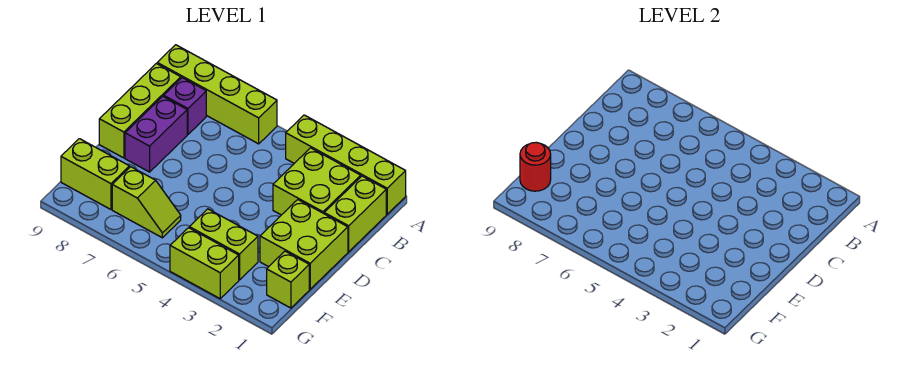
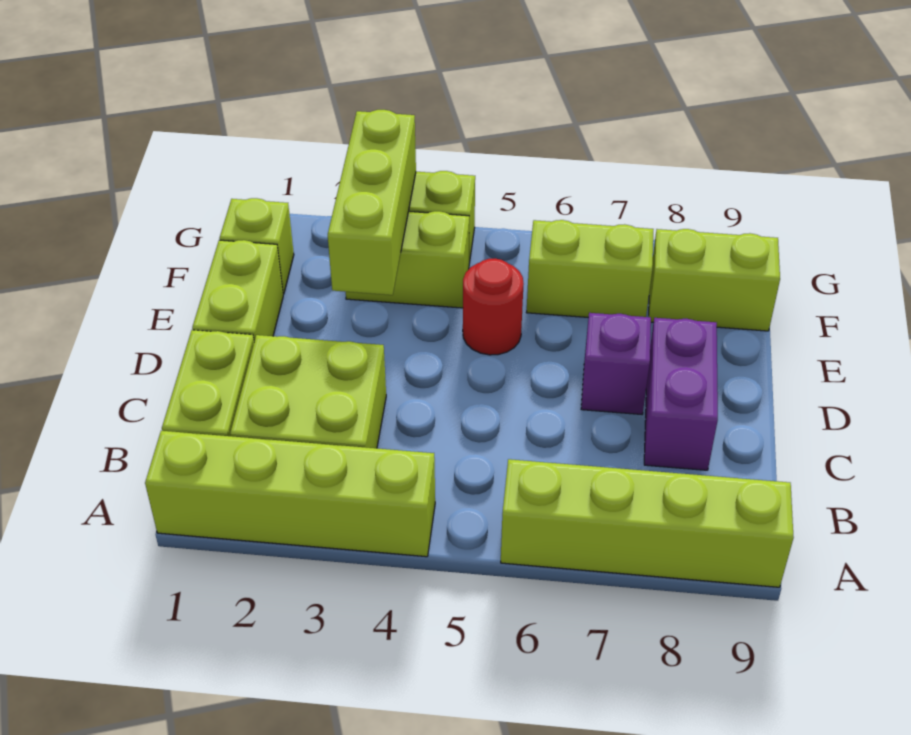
purple brick B8 level 1 -> purple brick D7 level 1
lime brick B9:D9 level 1 -> lime brick E3:G3 level 2
lime brick D1:E2 level 1 -> lime brick D1:E1 level 1
lime slope F6:F7 level 1 top 7 -> lime brick F6:F7 level 1
red round brick F9 level 2 -> red round brick E5 level 1

